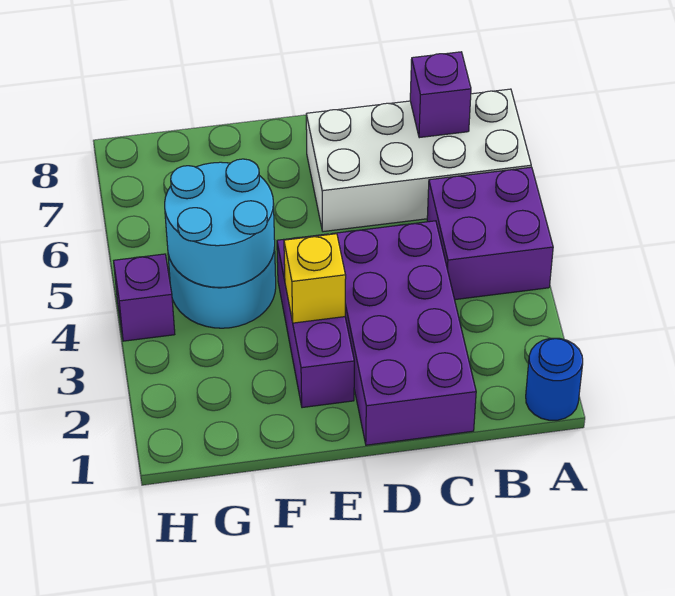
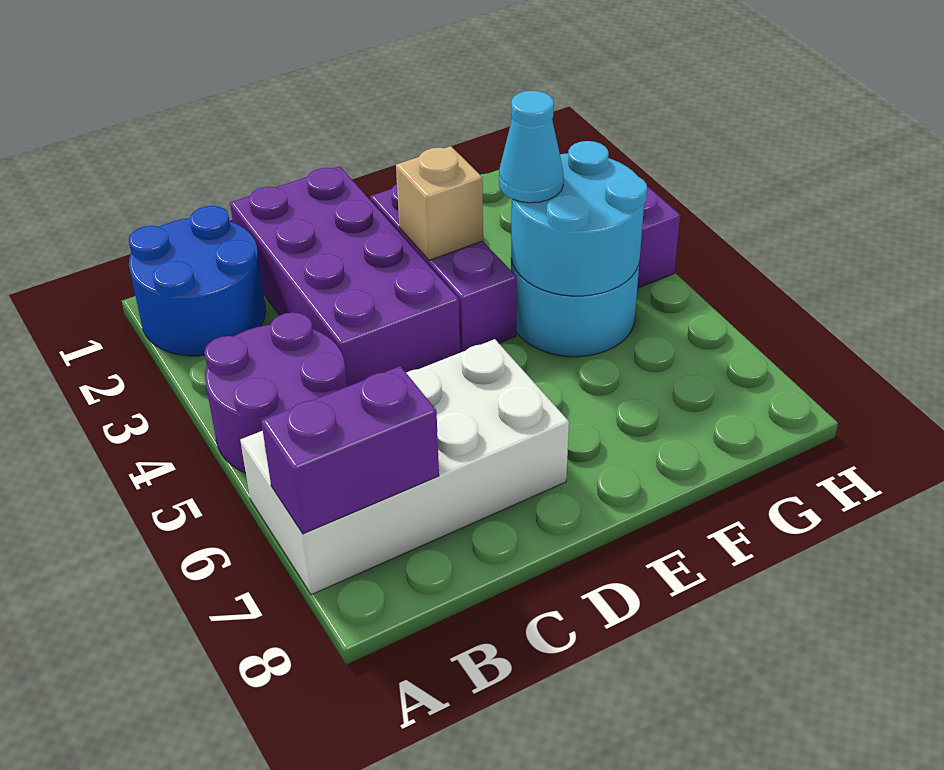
blue round brick A1 level 1 -> blue round brick A1:B2 level 1
purple brick A4:B5 level 1 -> purple round brick A4:B5 level 1
purple brick B7 level 2 -> purple brick A7:B7 level 2
yellow brick E3 level 2 -> tan brick E3 level 2
none -> cyan cone F4 level 3

